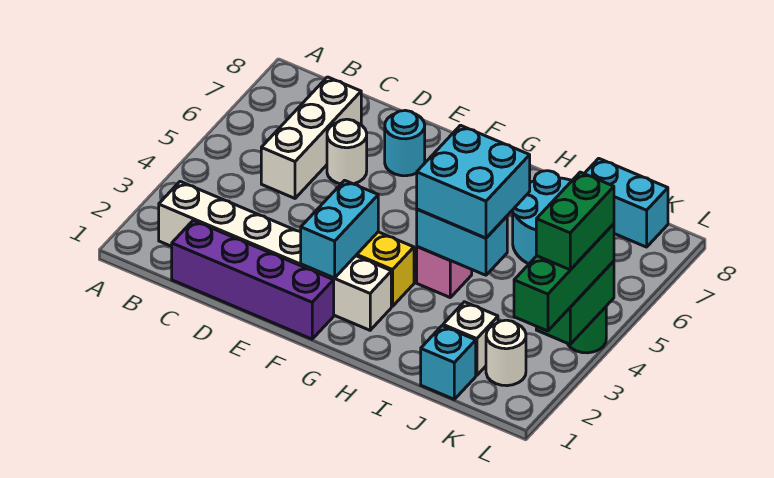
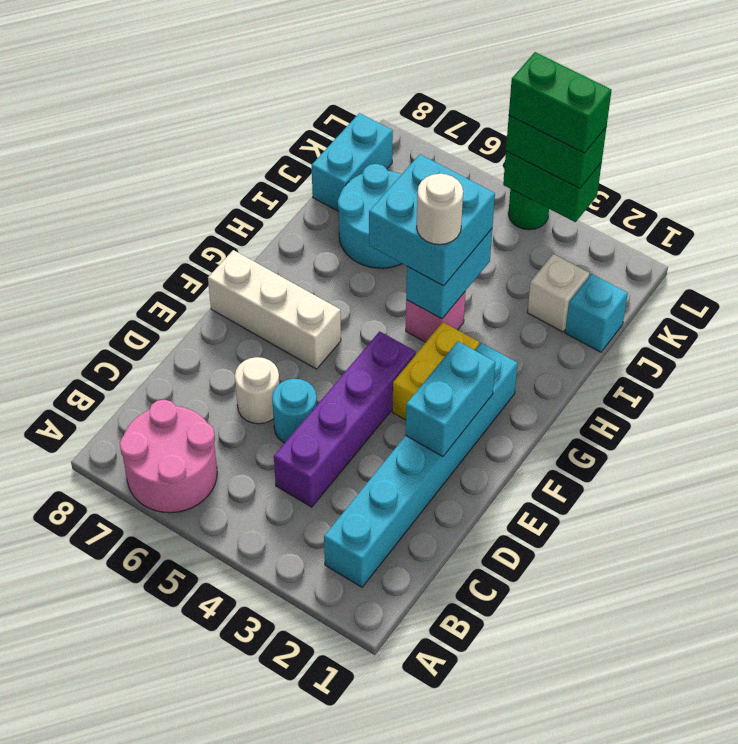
none -> pink round brick A6:B7 level 1
white brick B2:G2 level 1 -> cyan brick B2:G2 level 1
purple brick C1:F1 level 1 -> purple brick C4:F4 level 1
white brick C5:C7 level 1 -> white brick F6:F8 level 1
cyan round brick E7 level 1 -> cyan round brick D5 level 1
cyan brick F2:F3 level 2 -> cyan brick E2:F2 level 2
white round brick K2 level 1 -> white round brick H4 level 4
green brick L2:L4 level 3 -> green brick L3:L4 level 3

